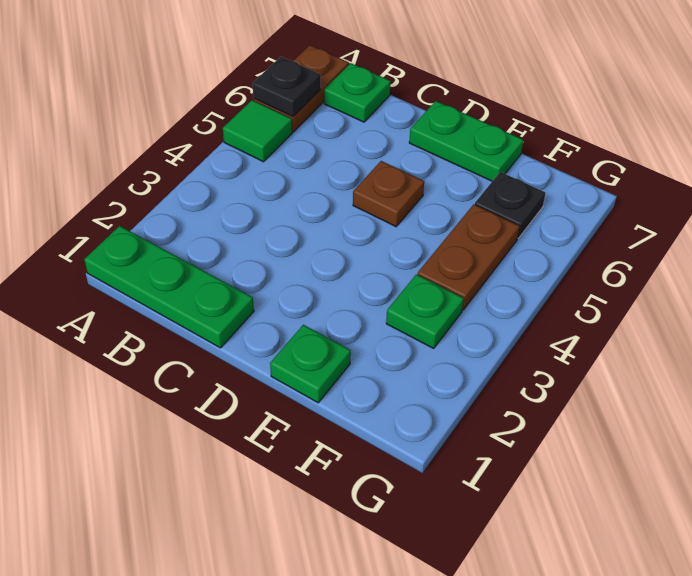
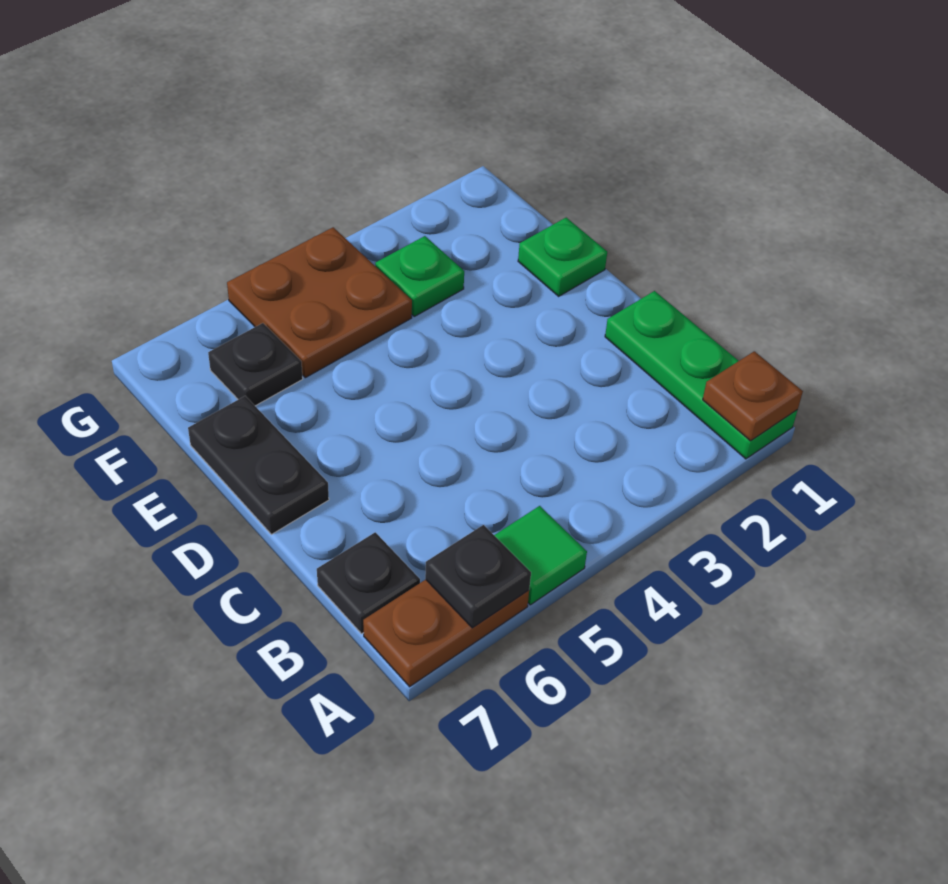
green plate B7 level 1 -> black plate B7 level 1
brown plate D5 level 1 -> brown plate A1 level 2
green plate D7:E7 level 1 -> black plate D7:E7 level 1
brown plate F4:F5 level 1 -> brown plate F4:G5 level 1

